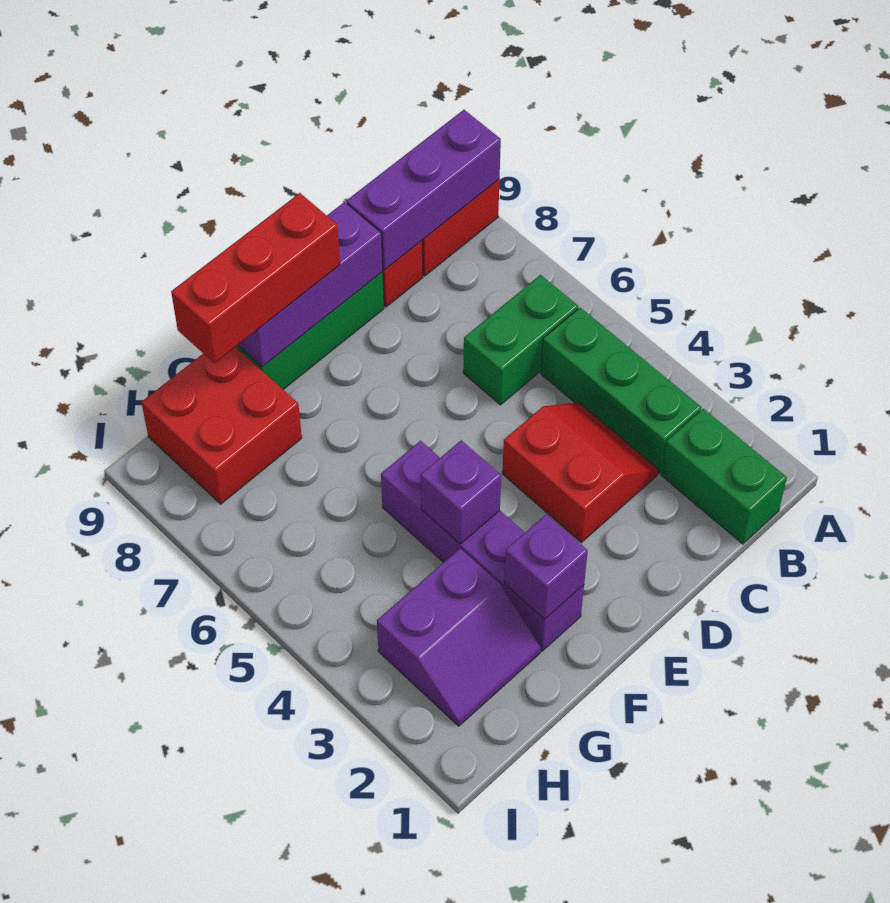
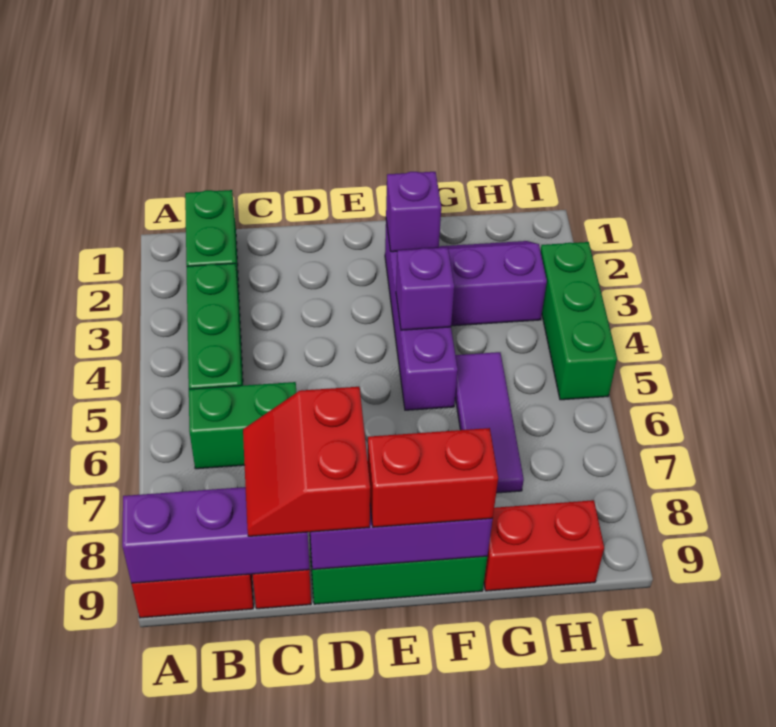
red slope C3:D4 level 1 top D -> red slope C8:D9 level 3 top D
red brick E9:G9 level 3 -> red brick E9:F9 level 3
none -> purple tile G5:G7 level 1
red brick G8:H9 level 1 -> red brick G9:H9 level 1
none -> green brick I3:I5 level 1

